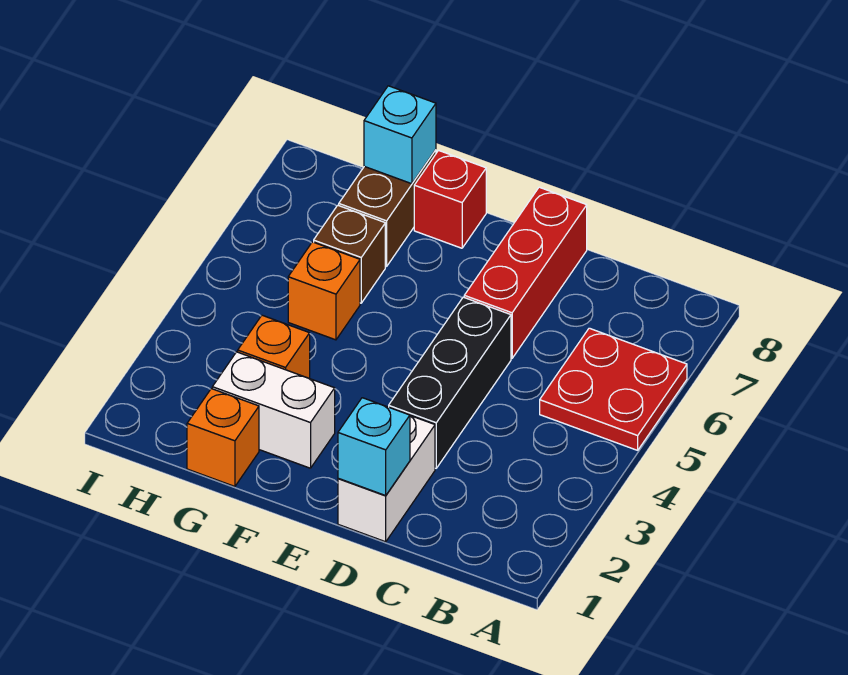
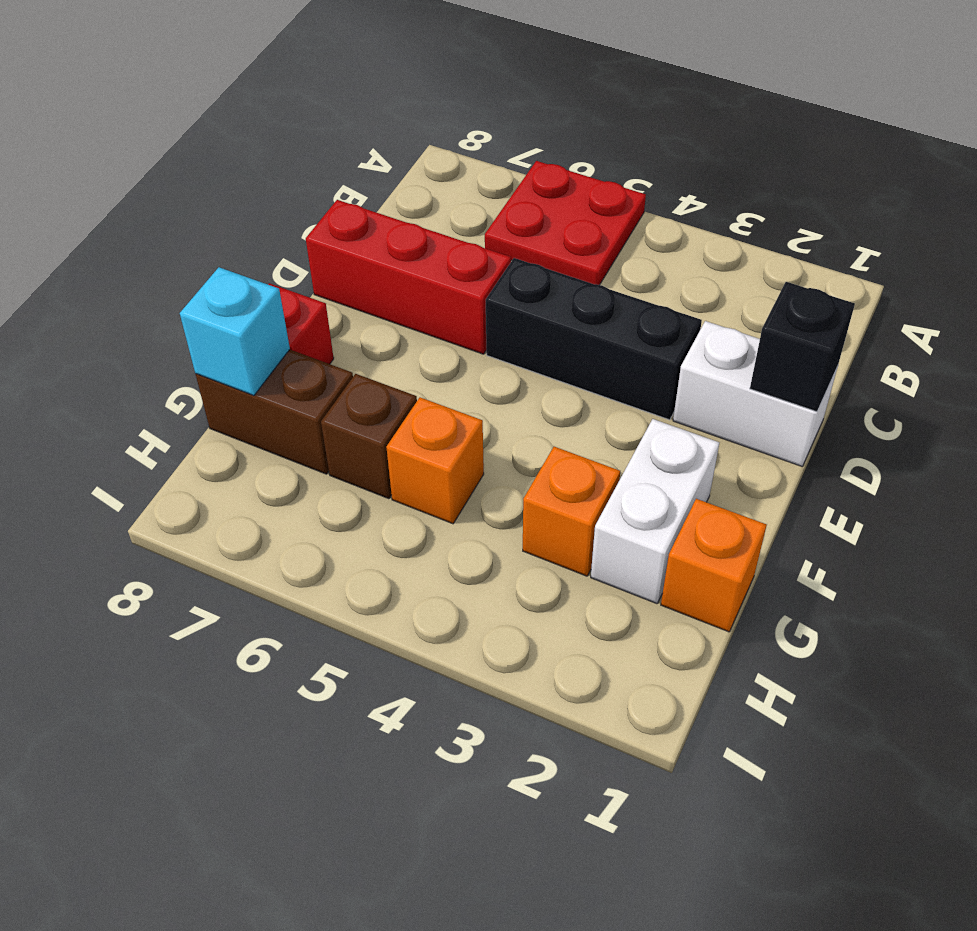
cyan brick D1 level 2 -> black brick D1 level 2

